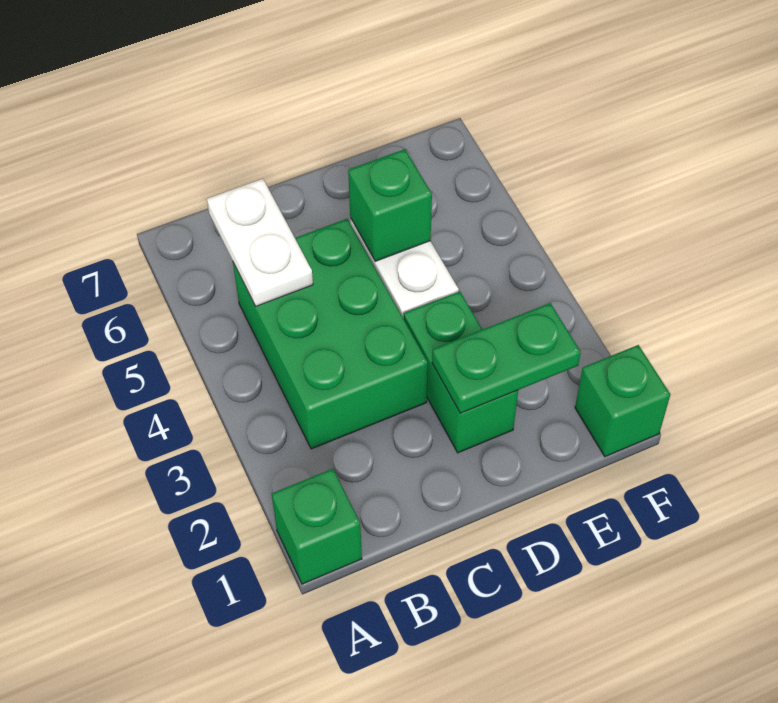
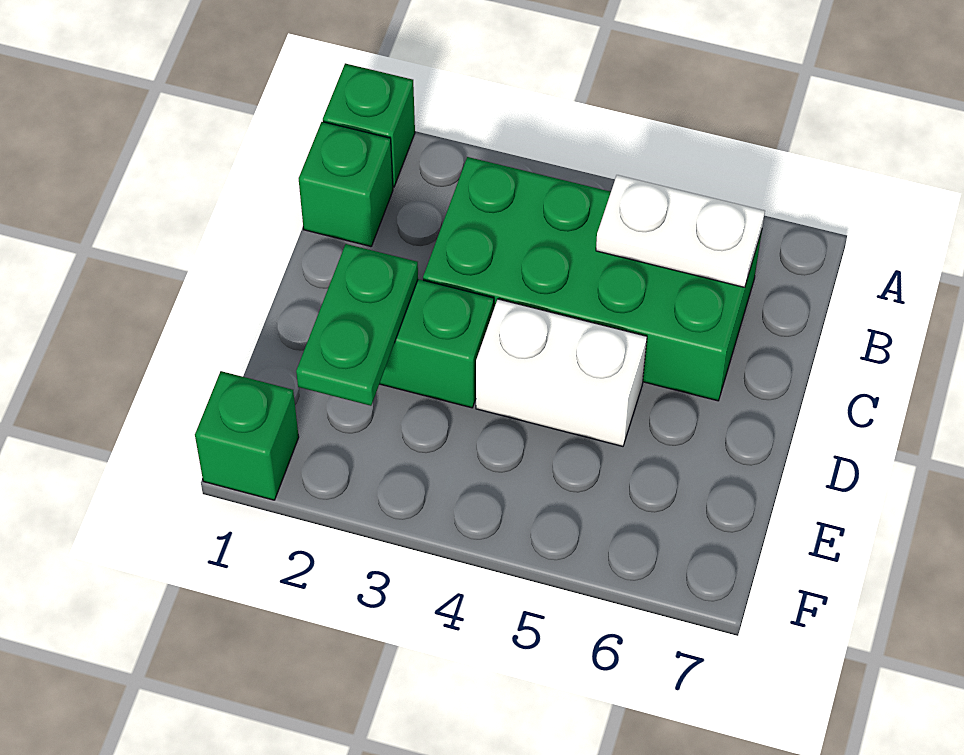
green brick B3:C5 level 1 -> green brick B3:C6 level 1
green brick D5 level 2 -> green brick B1 level 1

